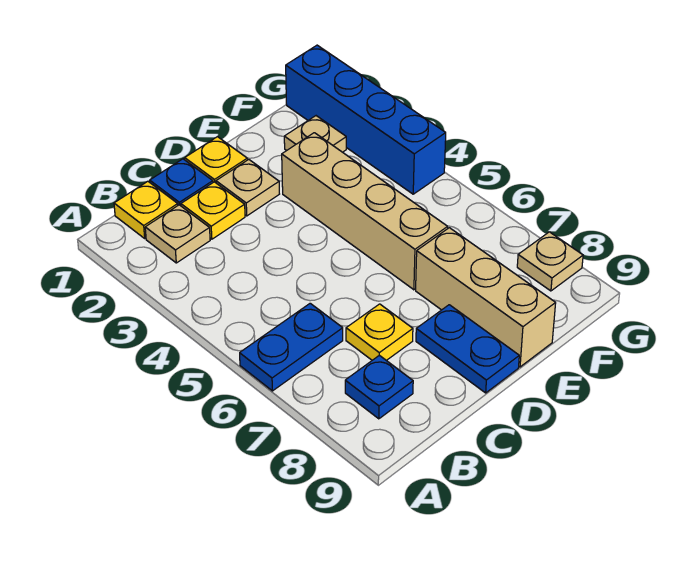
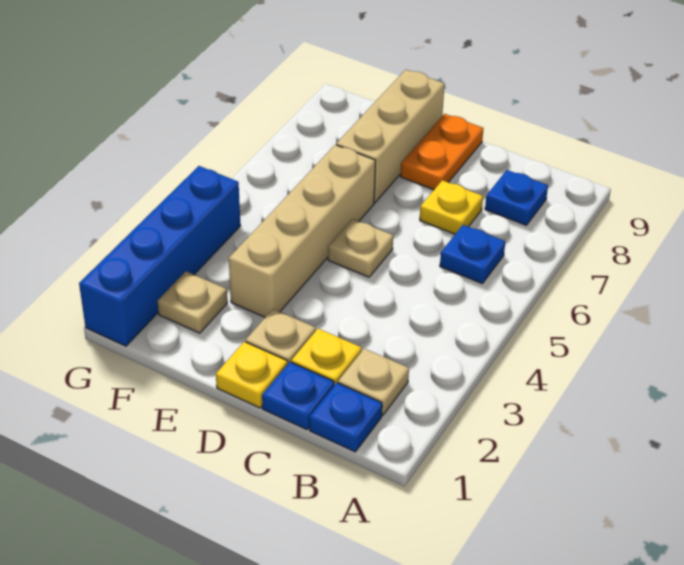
blue plate A6:B6 level 1 -> blue plate B6 level 1
yellow plate B1 level 1 -> blue plate B1 level 1
blue plate D8:D9 level 1 -> orange plate D8:D9 level 1
tan plate G8 level 1 -> tan plate D5 level 1

